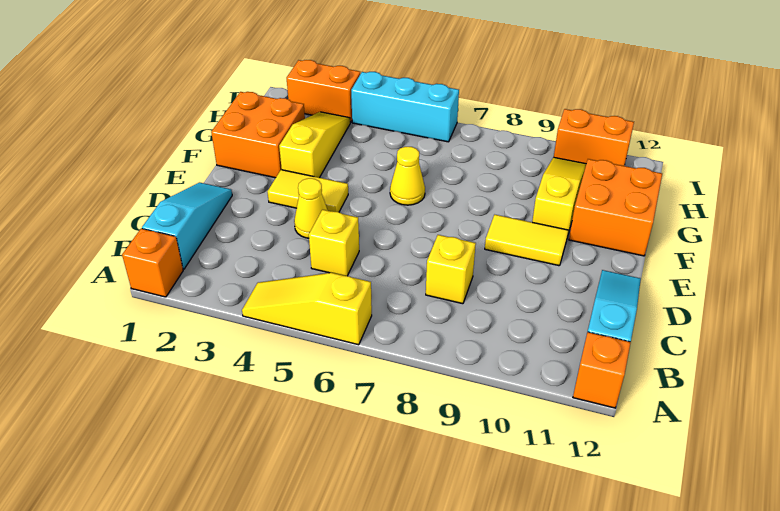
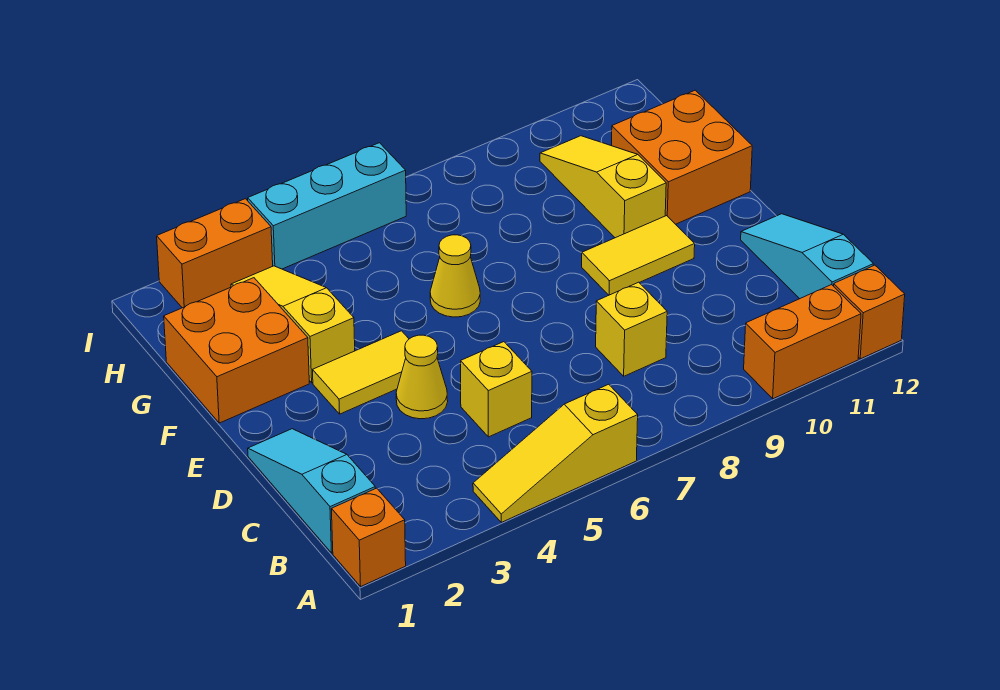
orange brick I10:I11 level 1 -> orange brick A10:A11 level 1

